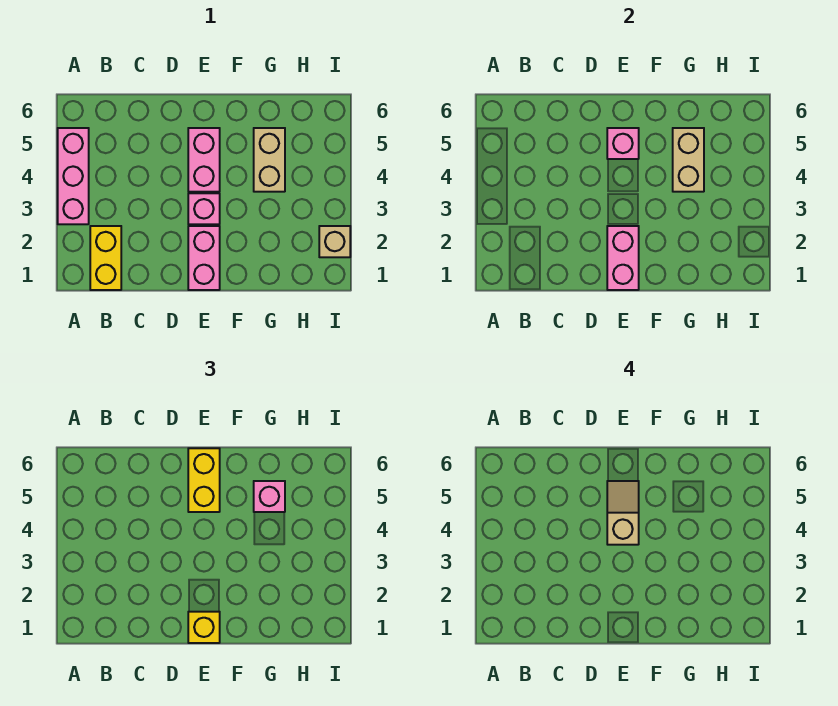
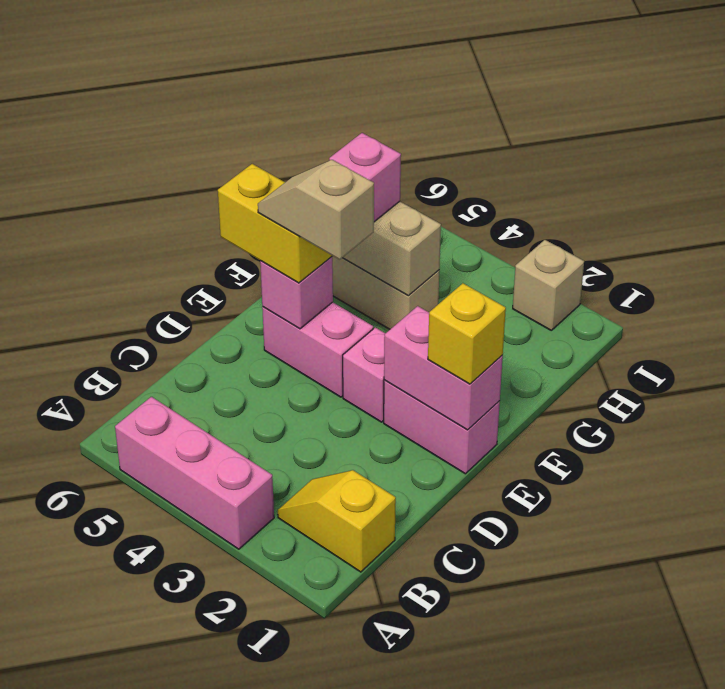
yellow brick B1:B2 level 1 -> yellow slope B1:B2 level 1 top 1

